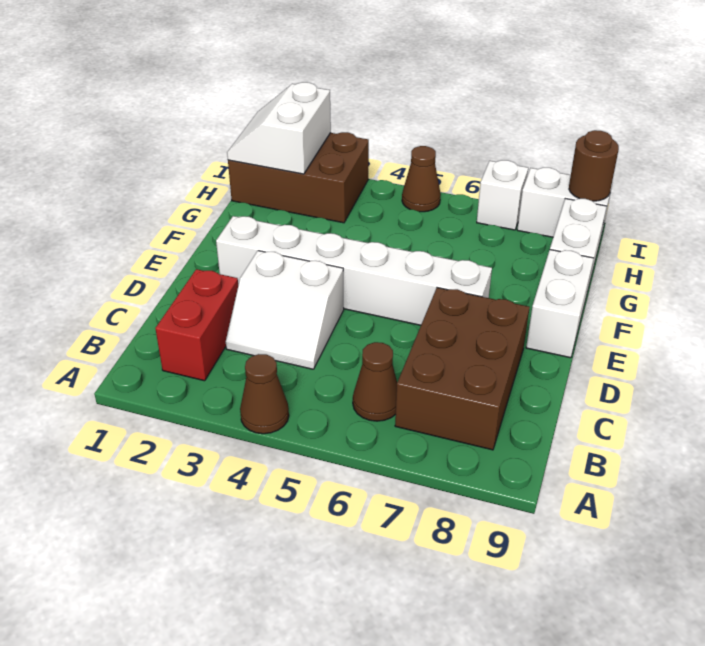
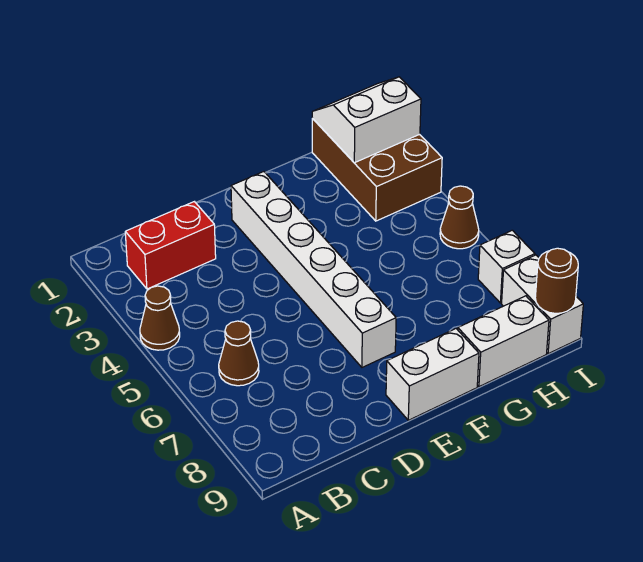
brown brick B7:D8 level 1 -> none
white slope C3:D4 level 1 top D -> none

